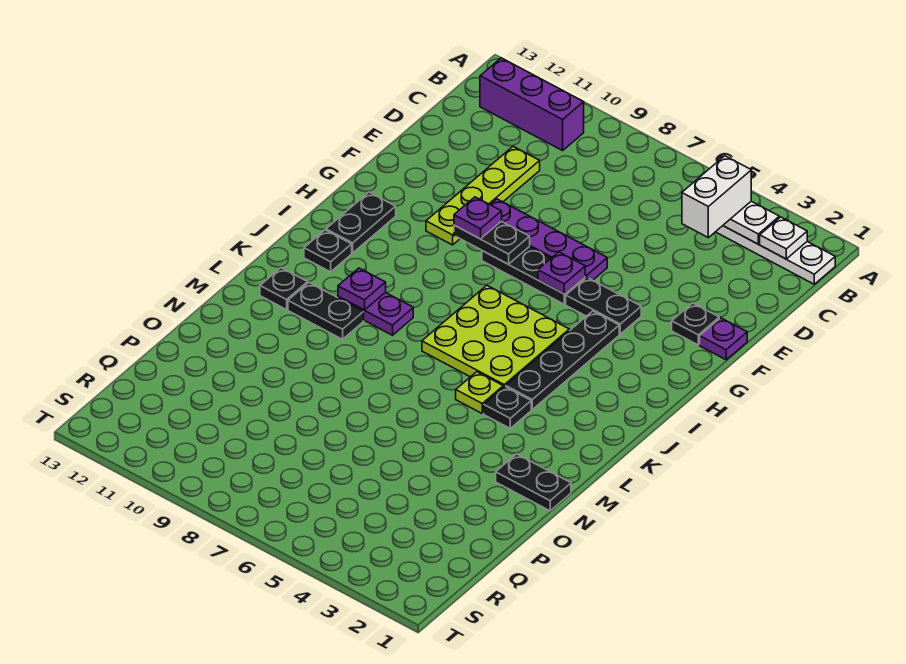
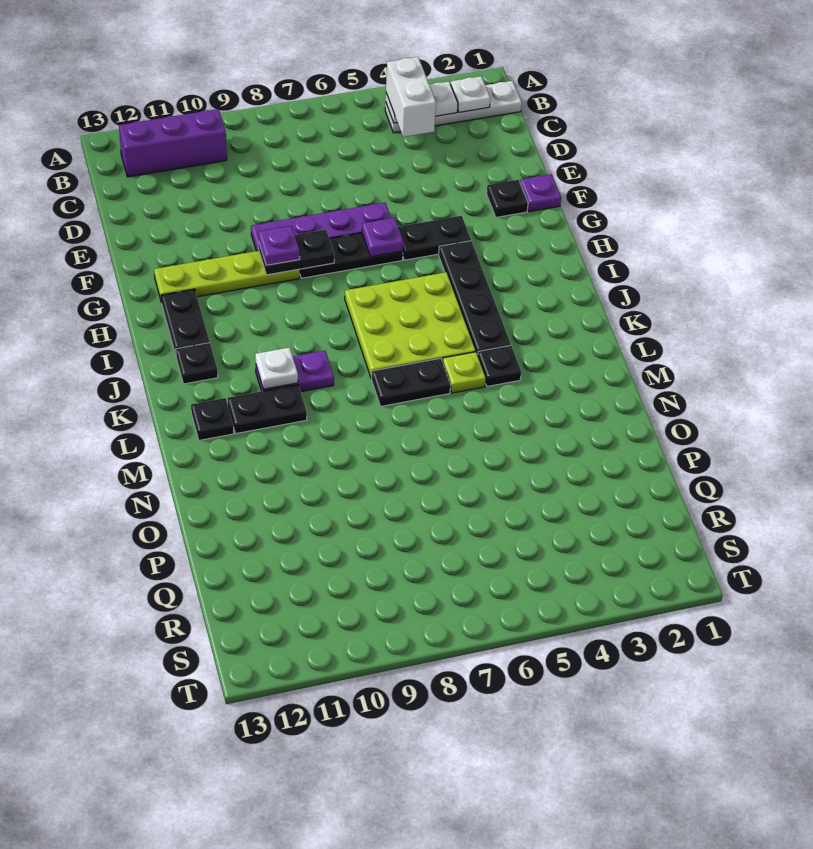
lime plate D10:G10 level 1 -> lime plate G9:G12 level 1
purple plate K10 level 2 -> white plate K10 level 2
black plate N1:N2 level 1 -> black plate L6:L7 level 1

